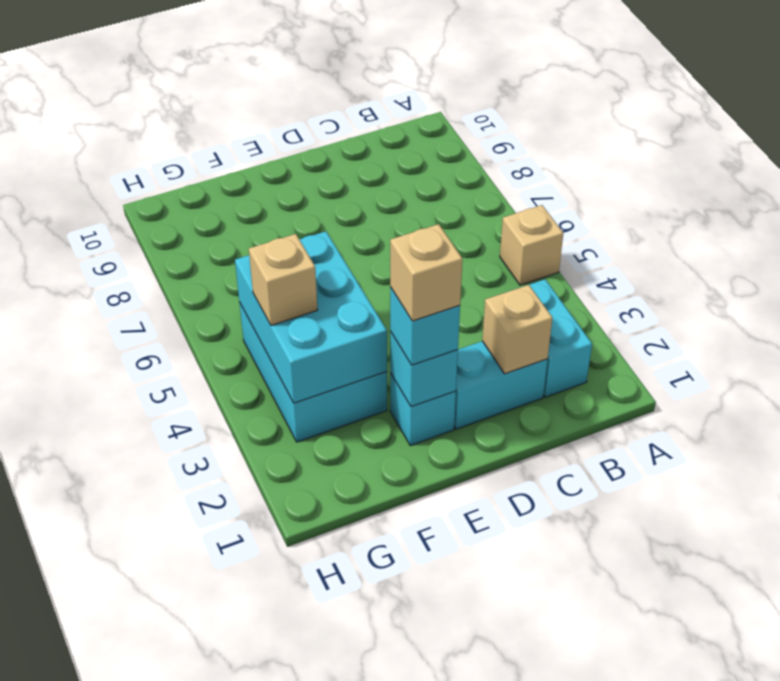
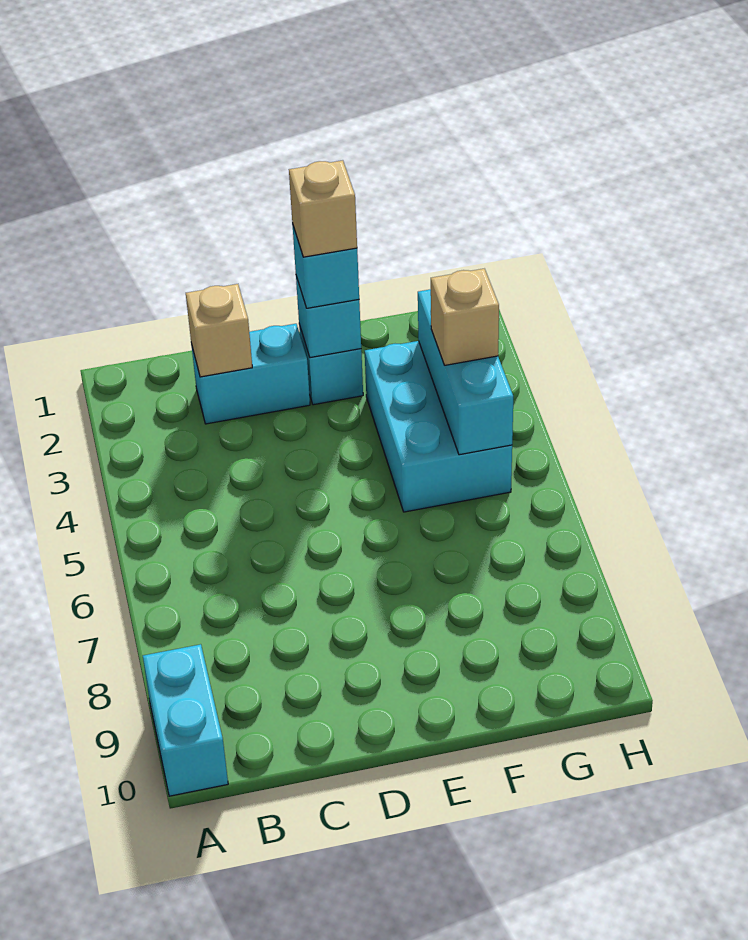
tan brick A5 level 1 -> none
cyan brick B2:B3 level 1 -> cyan brick A9:A10 level 1
cyan brick F3:G5 level 2 -> cyan brick G3:G5 level 2

